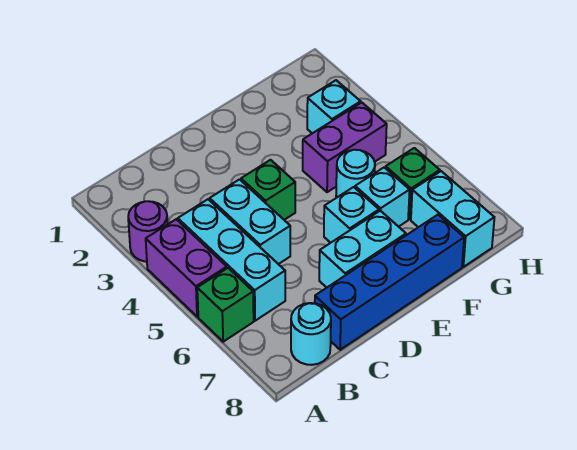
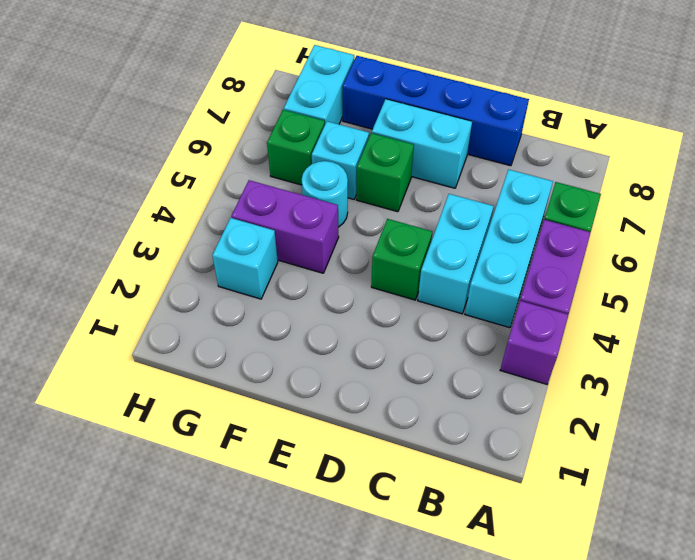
purple round brick A3 level 1 -> purple brick A3 level 1
cyan round brick B8 level 1 -> none
cyan brick E6 level 1 -> green brick E6 level 1

